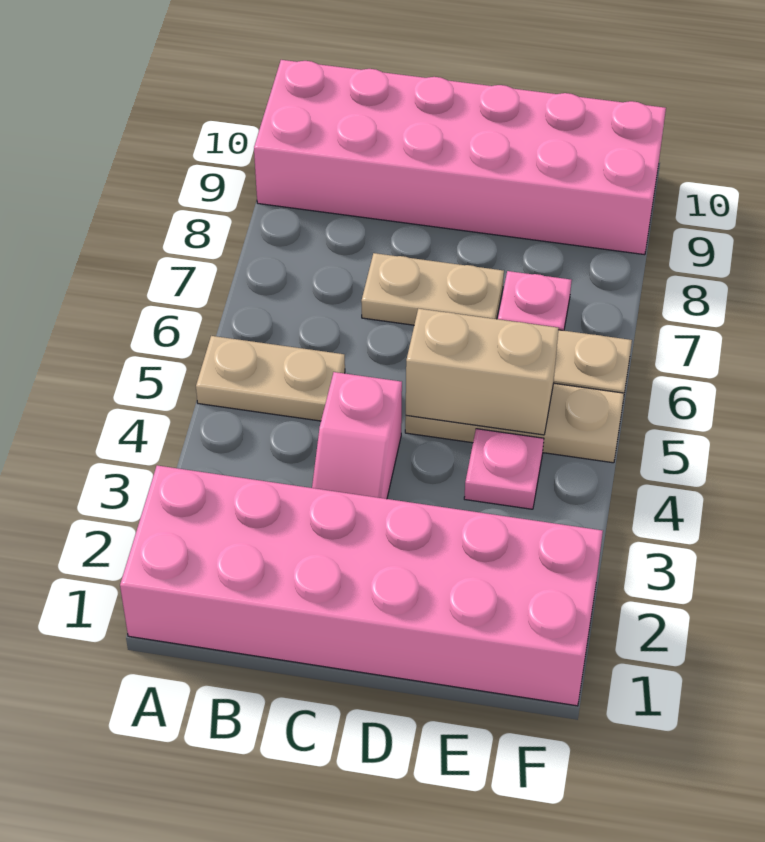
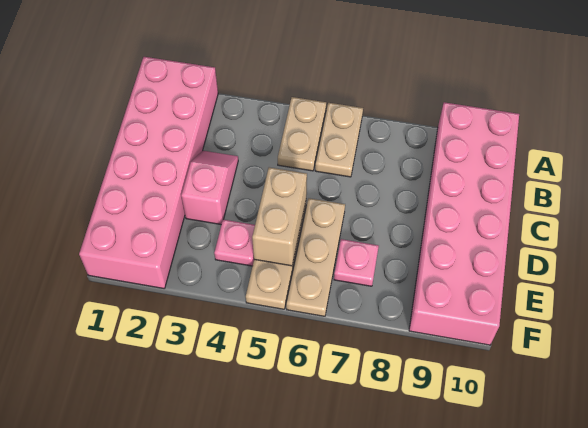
pink slope C3:C4 level 1 top 4 -> pink slope C3:D3 level 1 top D
tan plate C7:D7 level 1 -> tan plate A6:B6 level 1

